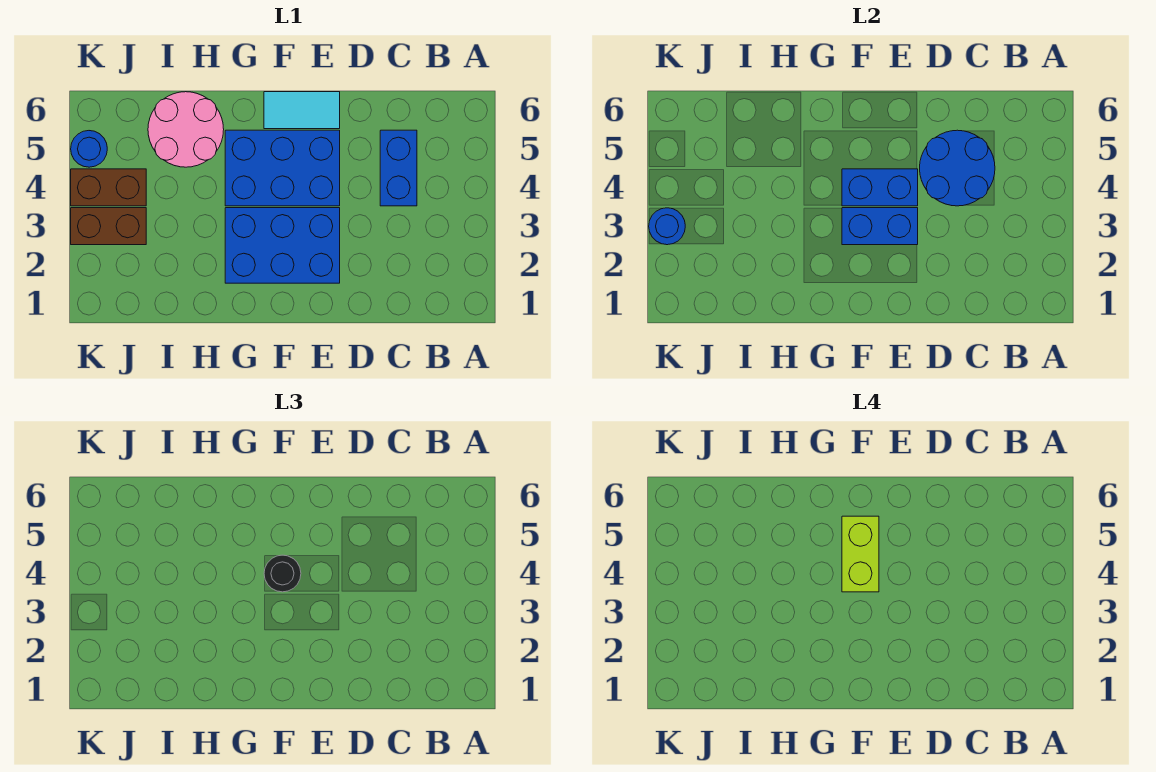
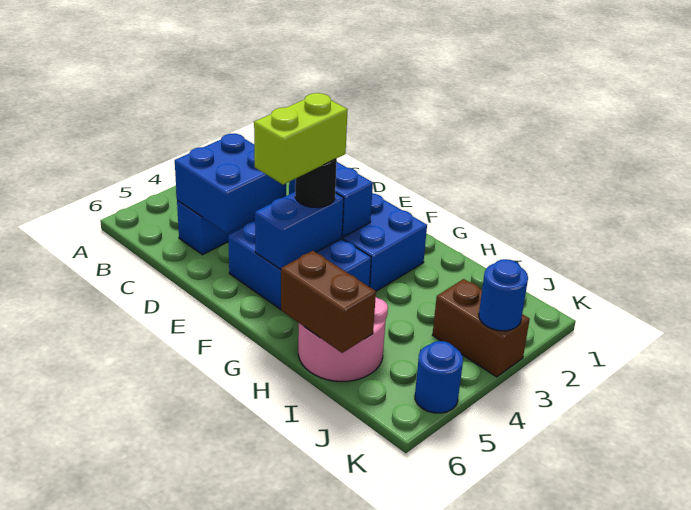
blue round brick C4:D5 level 2 -> blue brick C4:D5 level 2
blue brick E4:F4 level 2 -> blue brick F4:F5 level 2
cyan tile E6:F6 level 1 -> none
brown brick J4:K4 level 1 -> brown brick H6:I6 level 2

